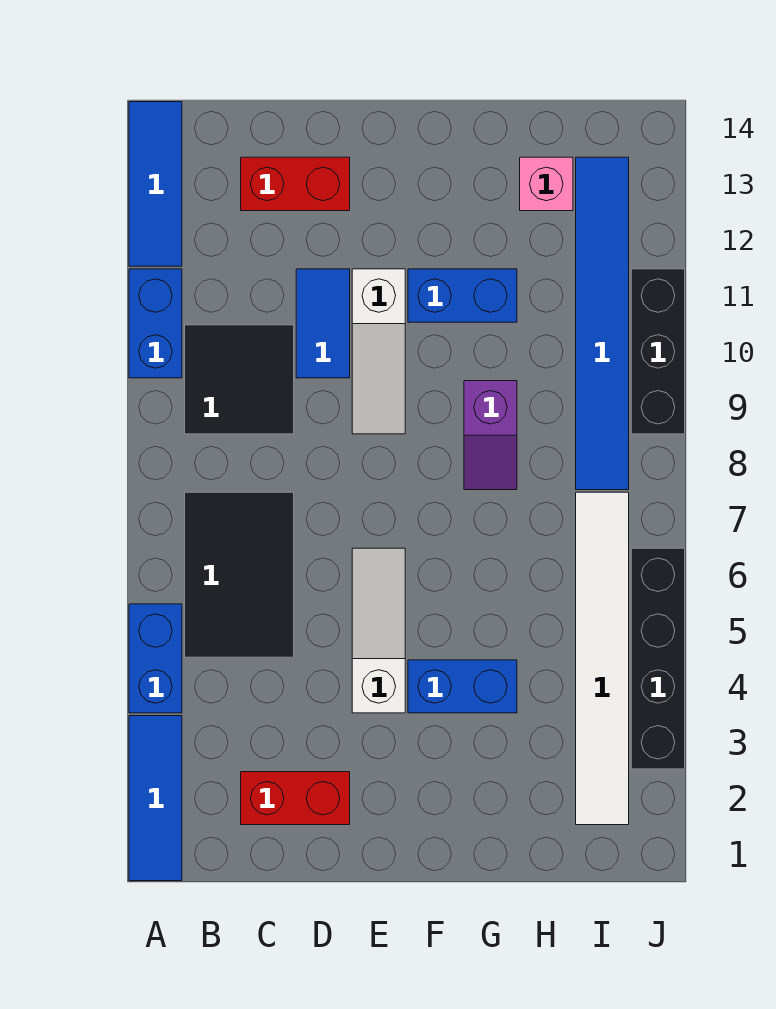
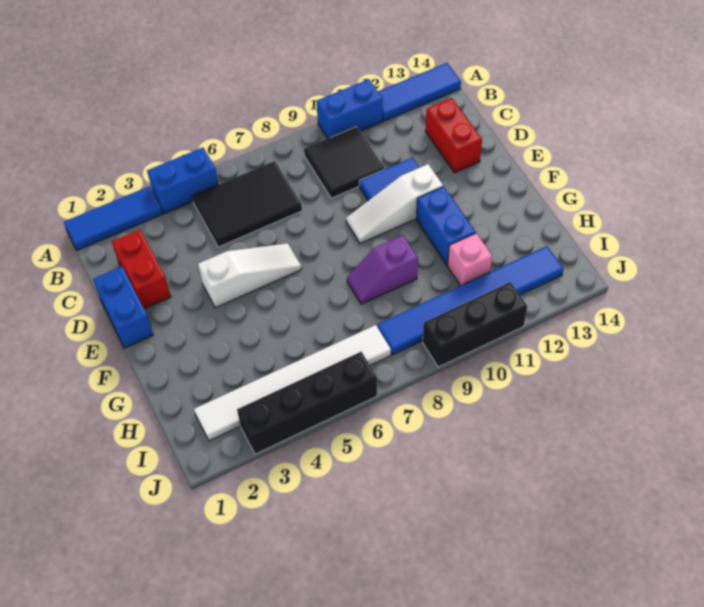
blue brick F4:G4 level 1 -> blue brick D1:E1 level 1
pink brick H13 level 1 -> pink brick H11 level 1

